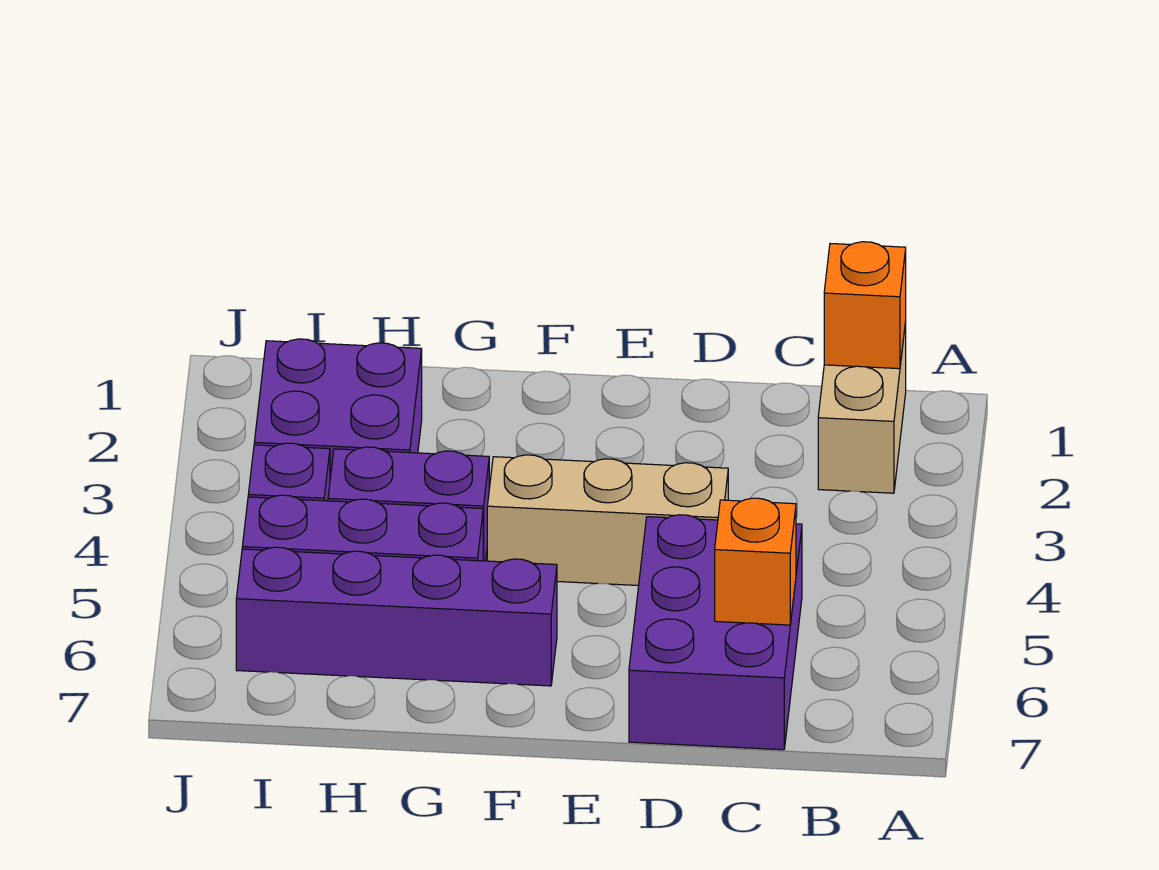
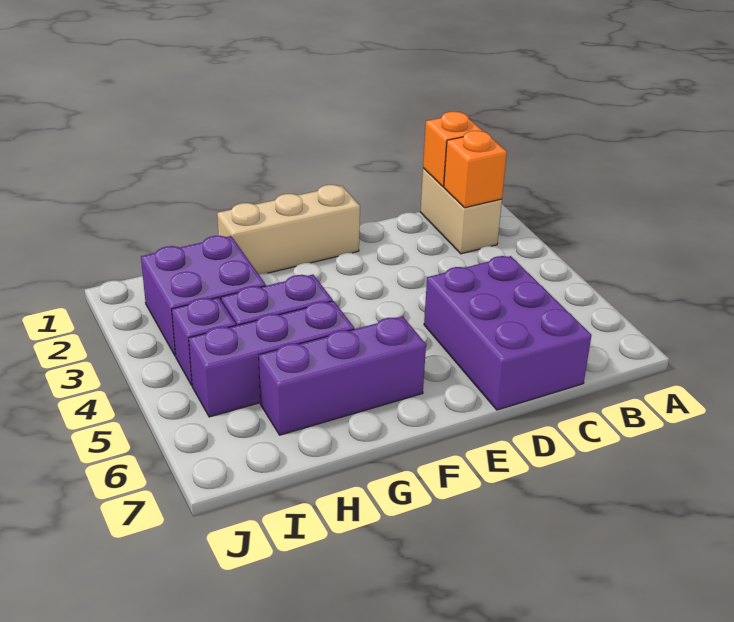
orange brick C6 level 2 -> orange brick B2 level 2
tan brick D4:F4 level 1 -> tan brick E1:G1 level 1
purple brick F6:I6 level 1 -> purple brick F6:H6 level 1

